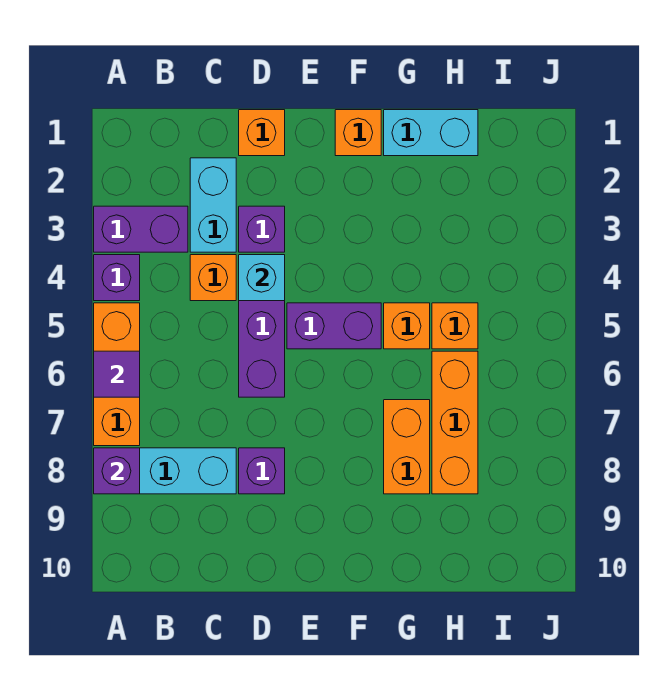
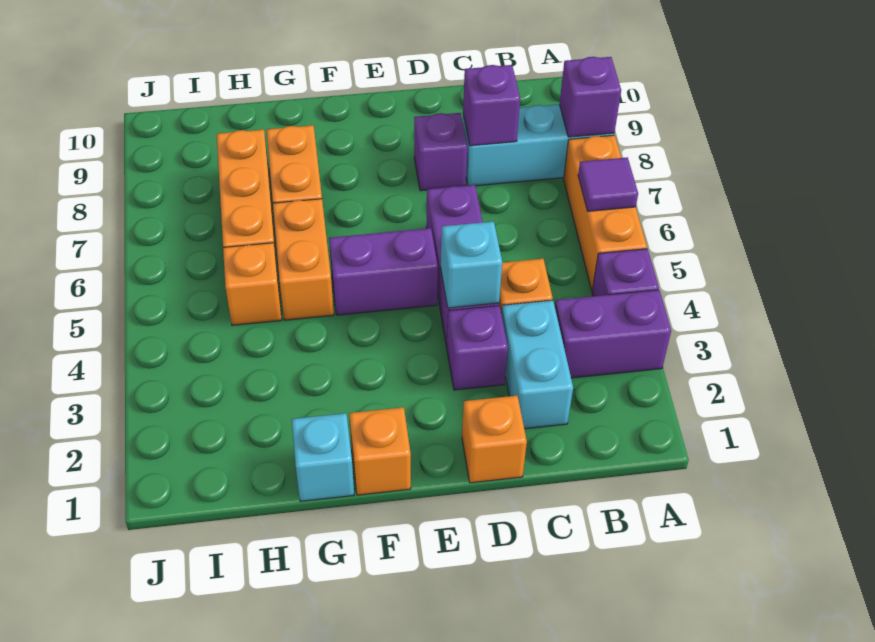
none -> purple brick C8 level 2
cyan brick G1:H1 level 1 -> cyan brick G1 level 1
orange brick G5 level 1 -> orange brick G5:G6 level 1

